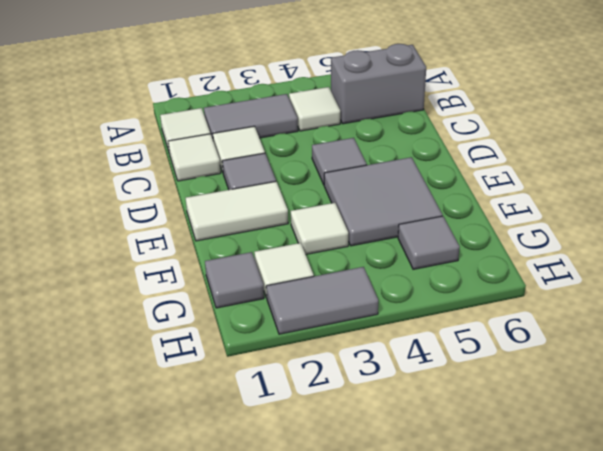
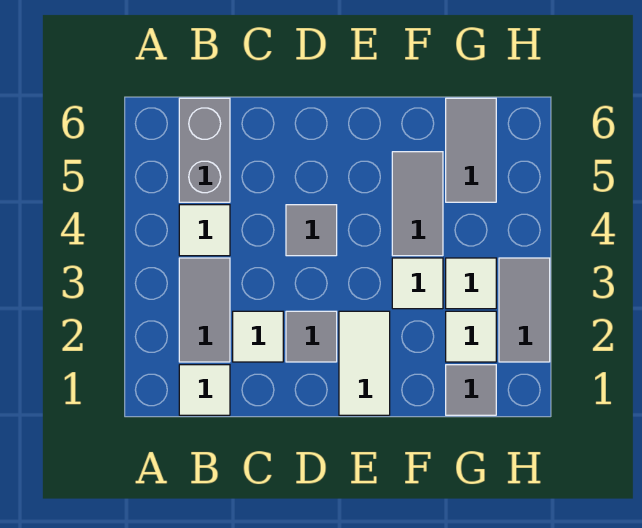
white tile C1 level 1 -> white tile G3 level 1
grey tile E4:F5 level 1 -> grey tile F4:F5 level 1
grey tile G5 level 1 -> grey tile G5:G6 level 1

